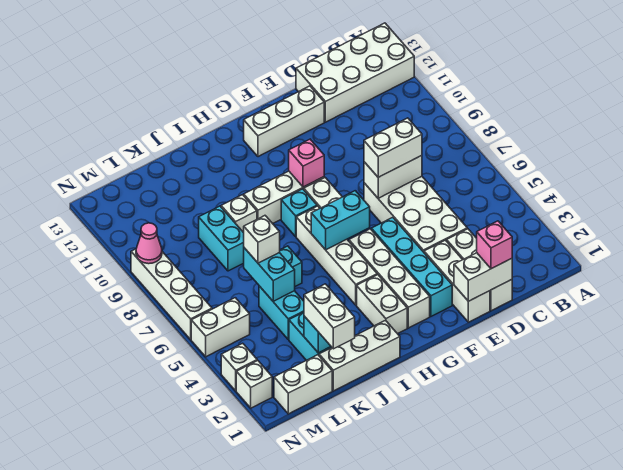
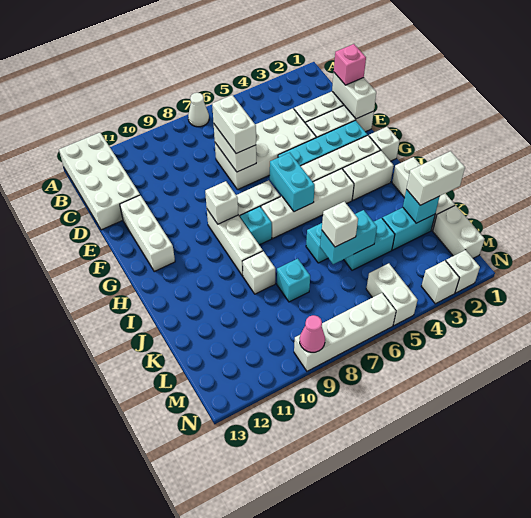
none -> white cone A7 level 1
none -> white brick G1 level 1
pink brick G9 level 2 -> white brick G9 level 2
cyan brick K8:K9 level 1 -> cyan brick K8 level 1

